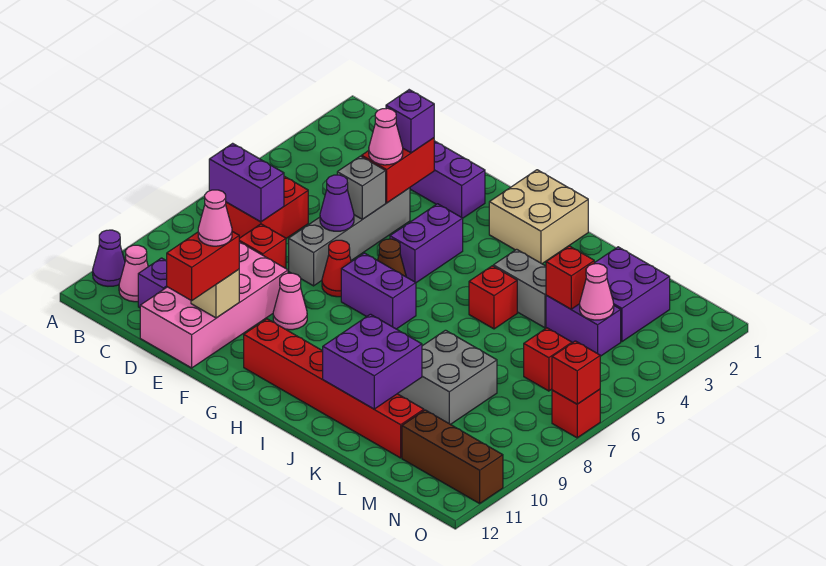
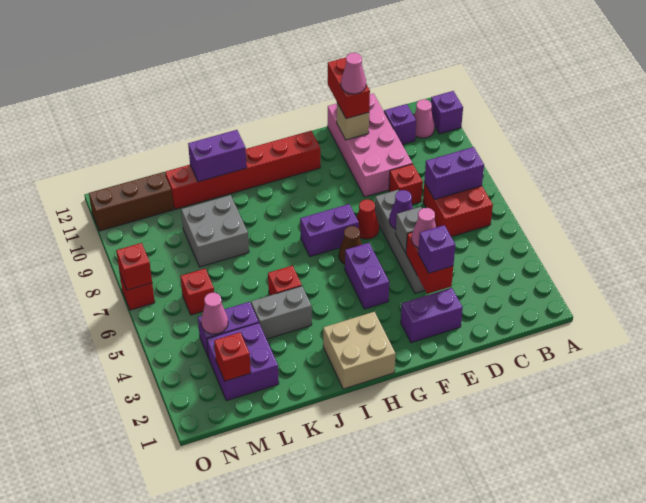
purple cone A11 level 1 -> purple brick A11 level 1
pink cone F9 level 1 -> none
purple brick J10:K11 level 2 -> purple brick J11:K11 level 2
red brick L4 level 2 -> red brick M2 level 2

